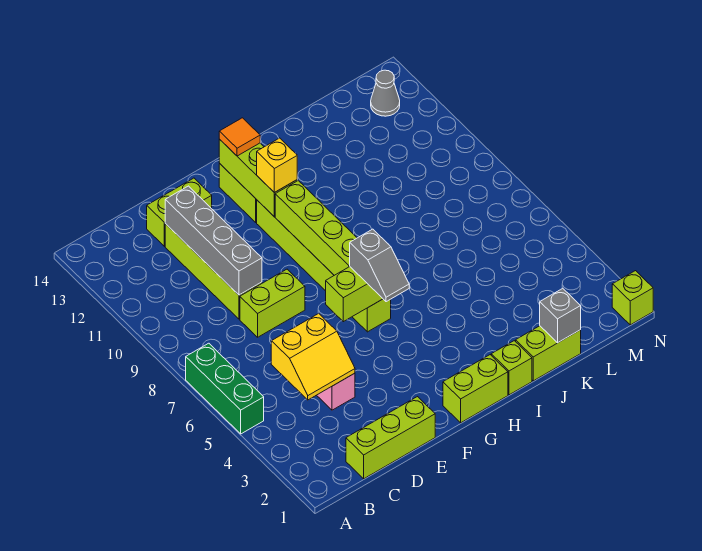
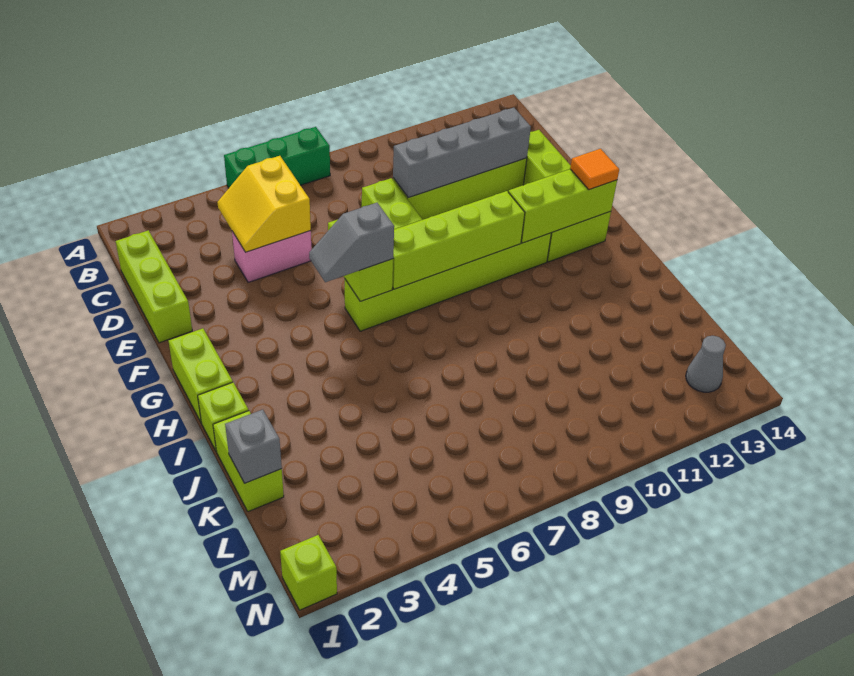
yellow brick G11 level 3 -> none

